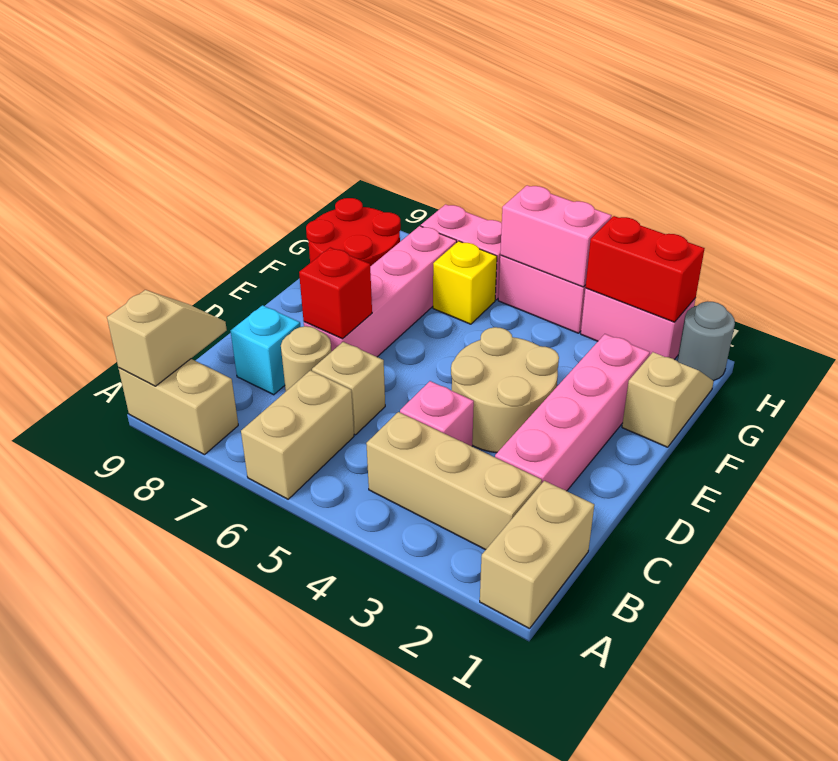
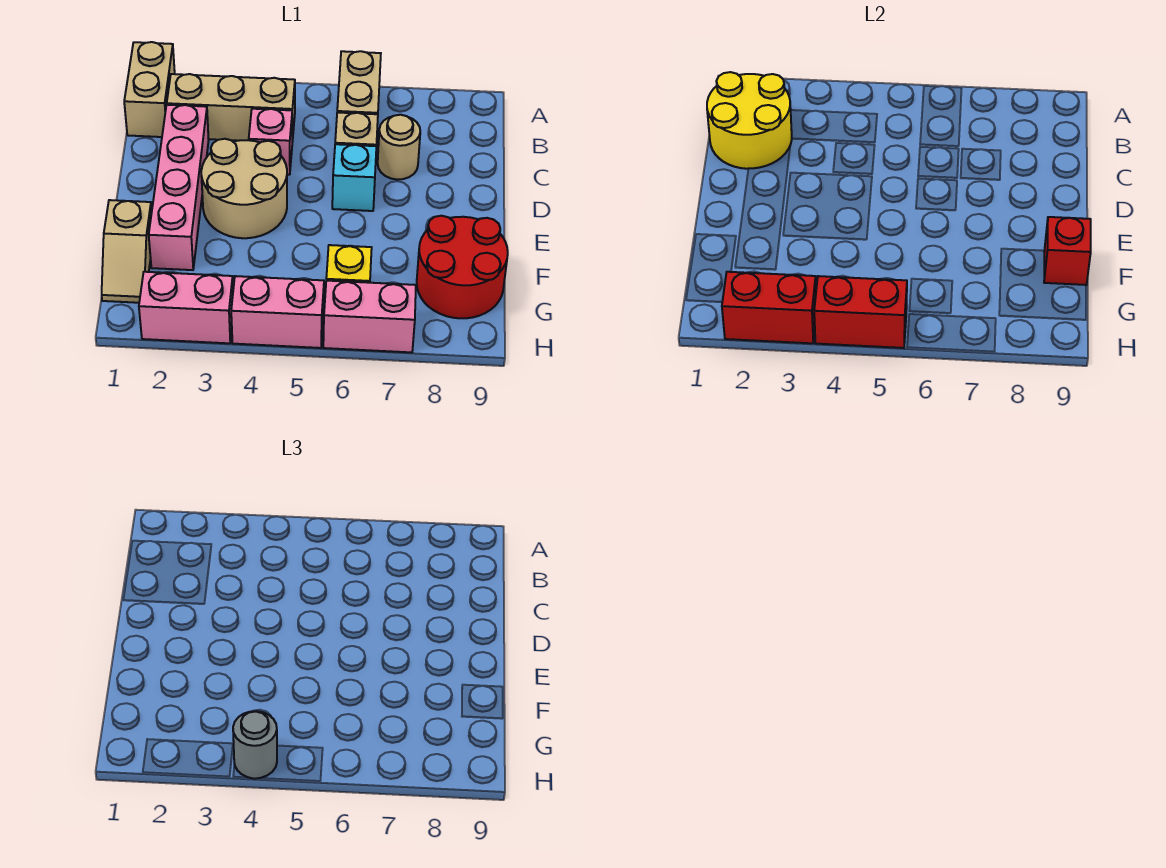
tan brick A8:A9 level 1 -> none
tan slope A9:B9 level 2 top A -> none
none -> yellow round brick B1:C2 level 2
cyan brick C8 level 1 -> cyan brick D6 level 1
pink brick D7:G7 level 1 -> none
red brick D7 level 2 -> red brick F9 level 2
grey round brick H1 level 1 -> grey round brick H4 level 3
pink brick H4:H5 level 2 -> red brick H4:H5 level 2

